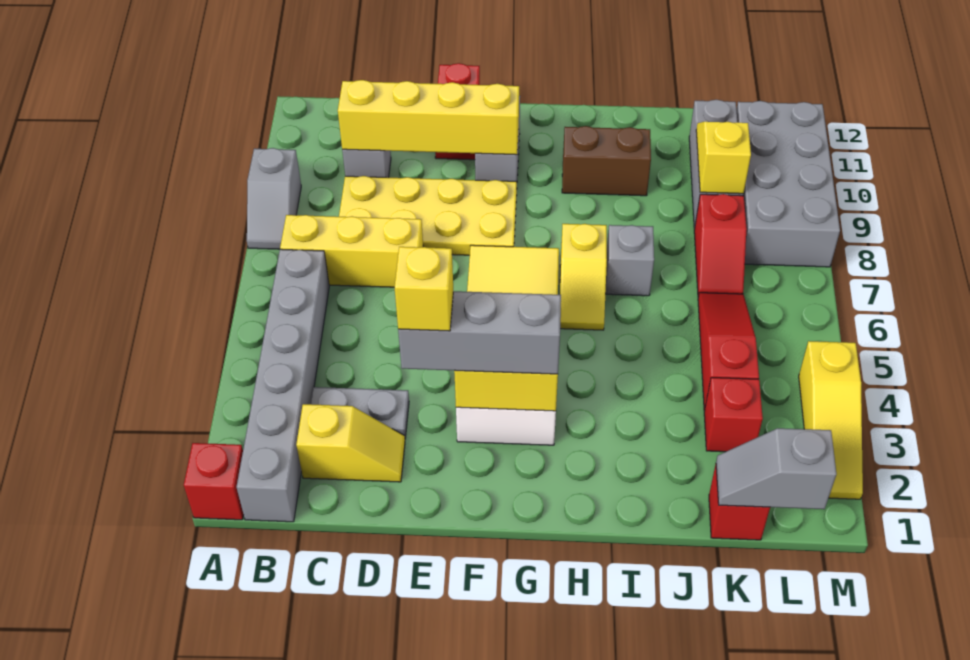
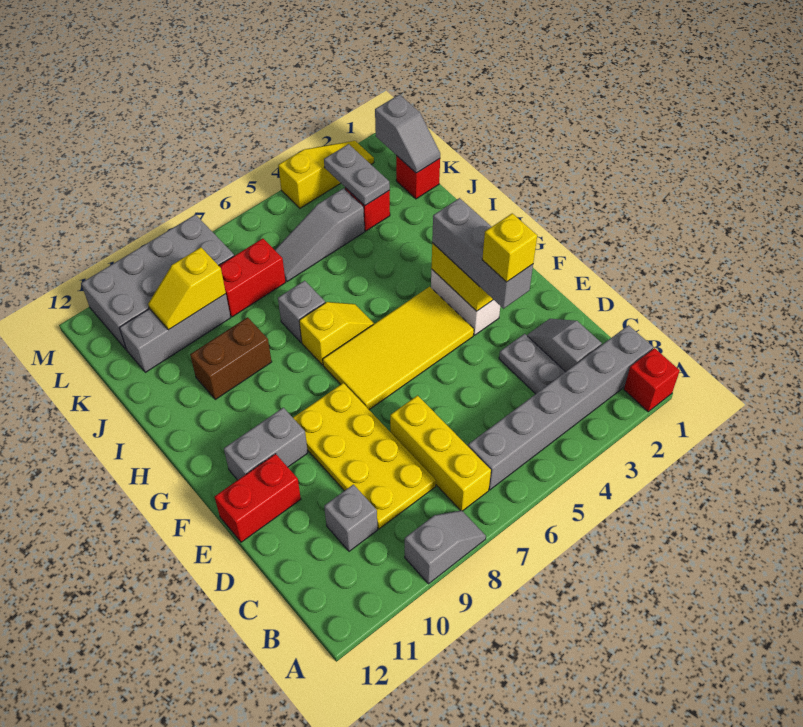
yellow slope C2:D2 level 1 top C -> grey slope C2:D2 level 1 top C
yellow brick C10:F10 level 2 -> none
brown brick H10:I10 level 1 -> brown brick I9:I10 level 1
none -> grey plate K3:L3 level 2
red slope K4:K6 level 1 top 4 -> grey slope K4:K6 level 1 top 4
red slope K7:K8 level 1 top 8 -> red brick K7:K8 level 1

